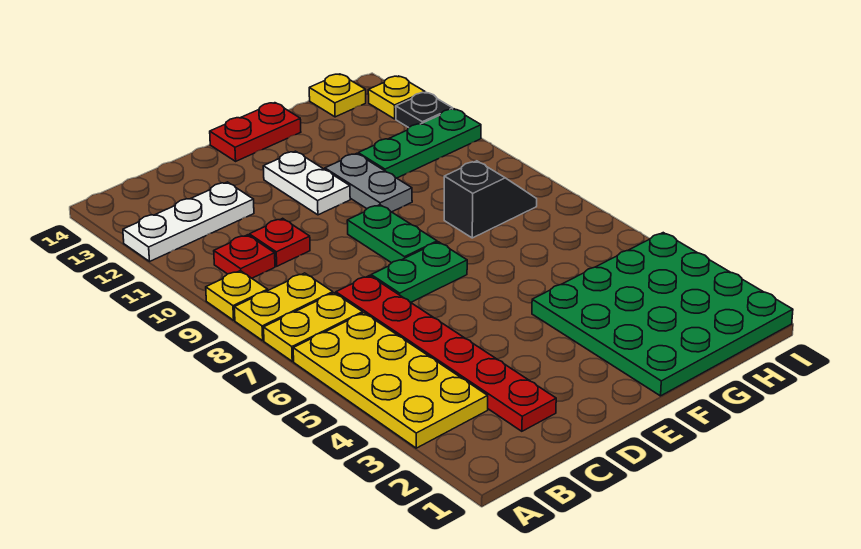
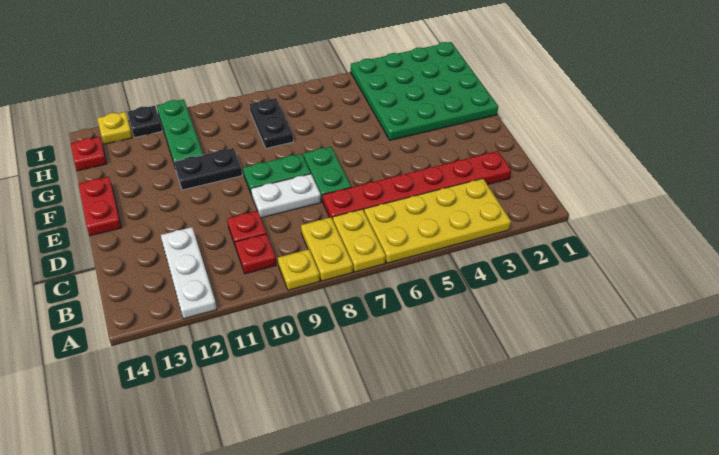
white plate E11:E12 level 1 -> white plate D8:D9 level 1
grey plate F10:F11 level 1 -> black plate F10:F11 level 1
black slope G8:H8 level 1 top G -> black plate G8:H8 level 1
yellow plate H14 level 1 -> red plate H14 level 1

